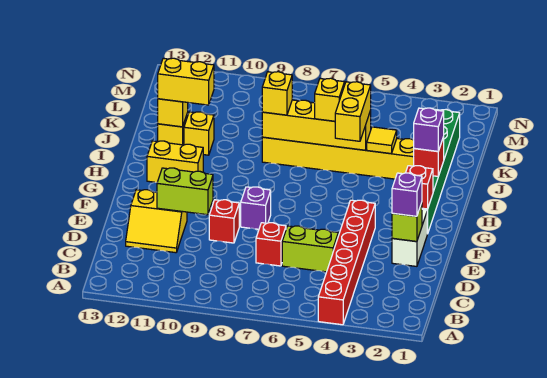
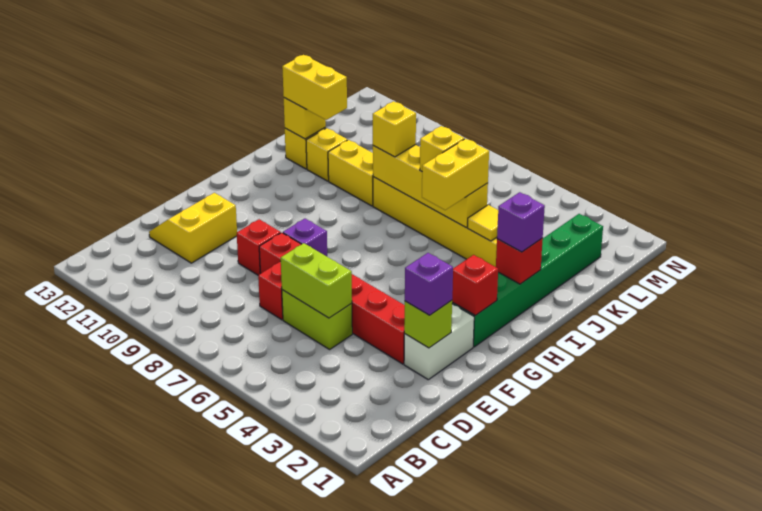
red brick A4:F4 level 1 -> red brick E3:E8 level 1
yellow slope D11:E12 level 1 top E -> yellow slope D11:E12 level 1 top 11
lime brick E10:E11 level 2 -> lime brick D5:D6 level 2
yellow brick H11:H12 level 1 -> yellow brick J9:J10 level 1

